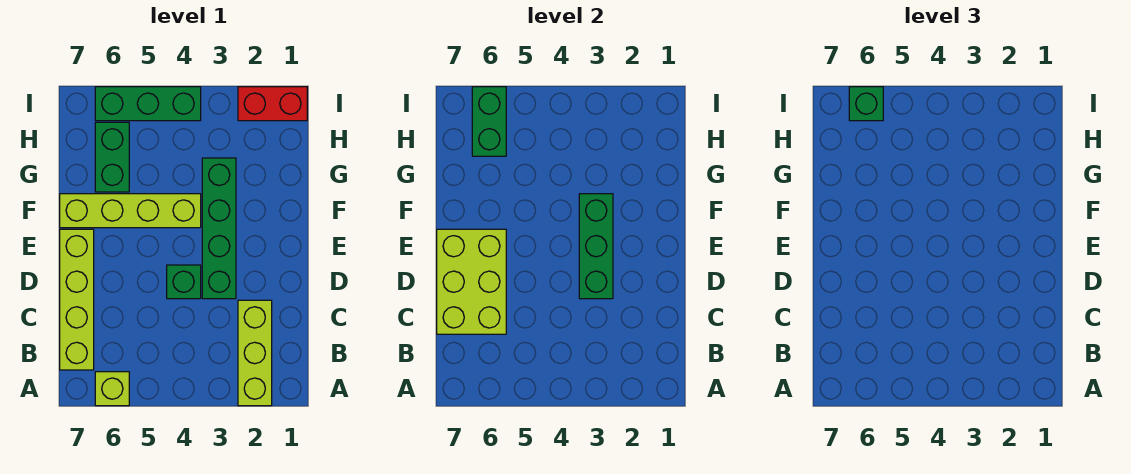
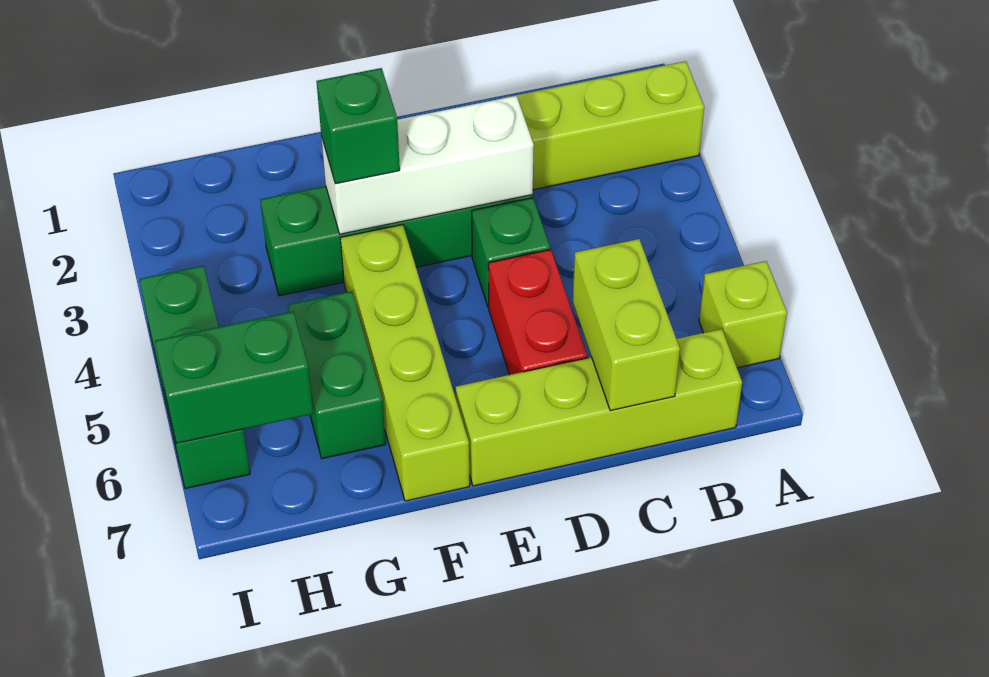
lime brick C6:E7 level 2 -> lime brick C6:C7 level 2
green brick D3:F3 level 2 -> white brick D3:F3 level 2
green brick G6:H6 level 1 -> green brick G5:G6 level 1
red brick I1:I2 level 1 -> red brick D5:D6 level 1
green brick I6 level 3 -> green brick F3 level 3

